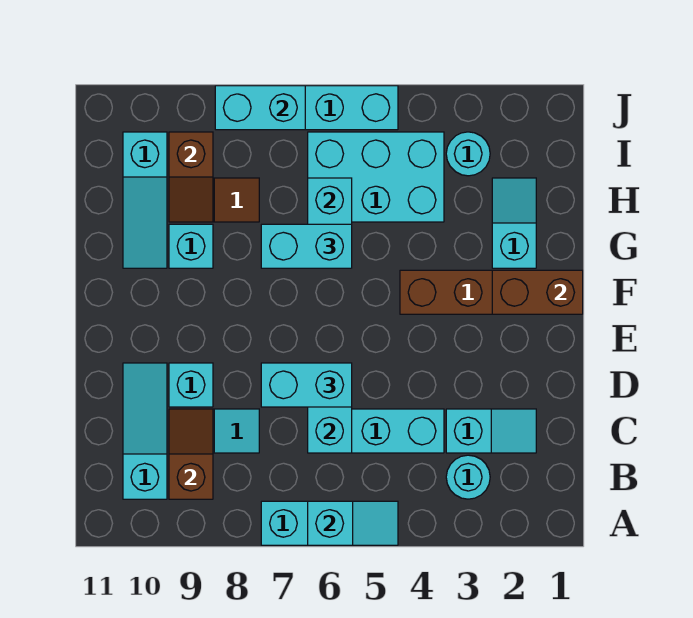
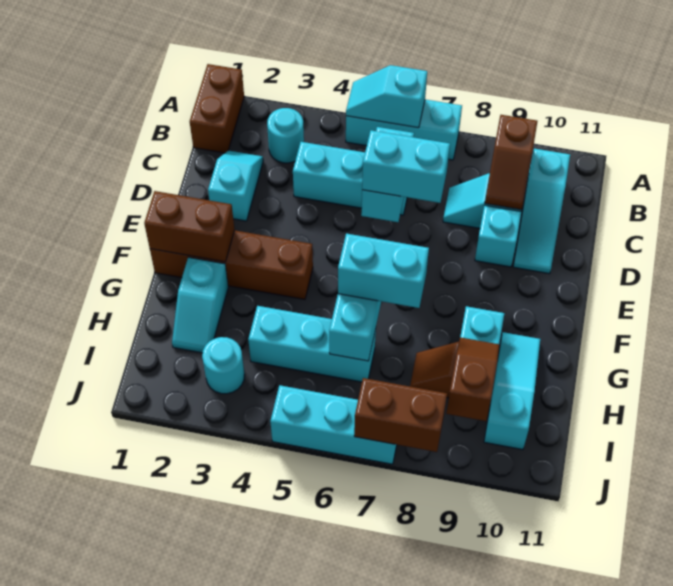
none -> brown brick A1:B1 level 1
cyan slope C2:C3 level 1 top 3 -> cyan slope C2:D2 level 1 top D
cyan brick H4:I6 level 1 -> cyan brick H4:H6 level 1
cyan brick J7:J8 level 2 -> brown brick J7:J8 level 2

